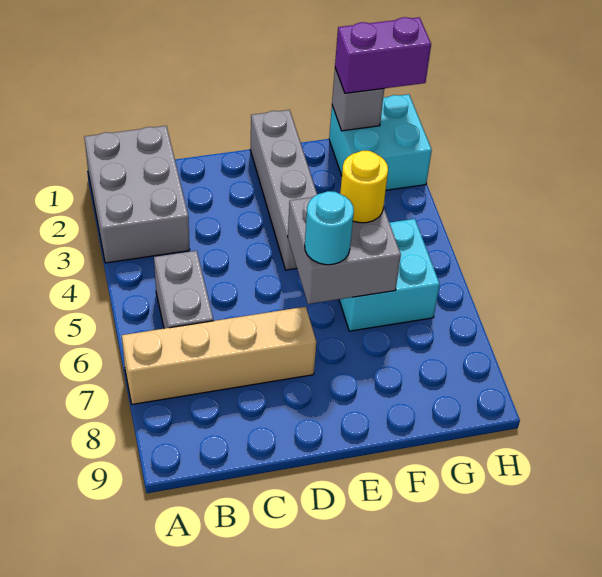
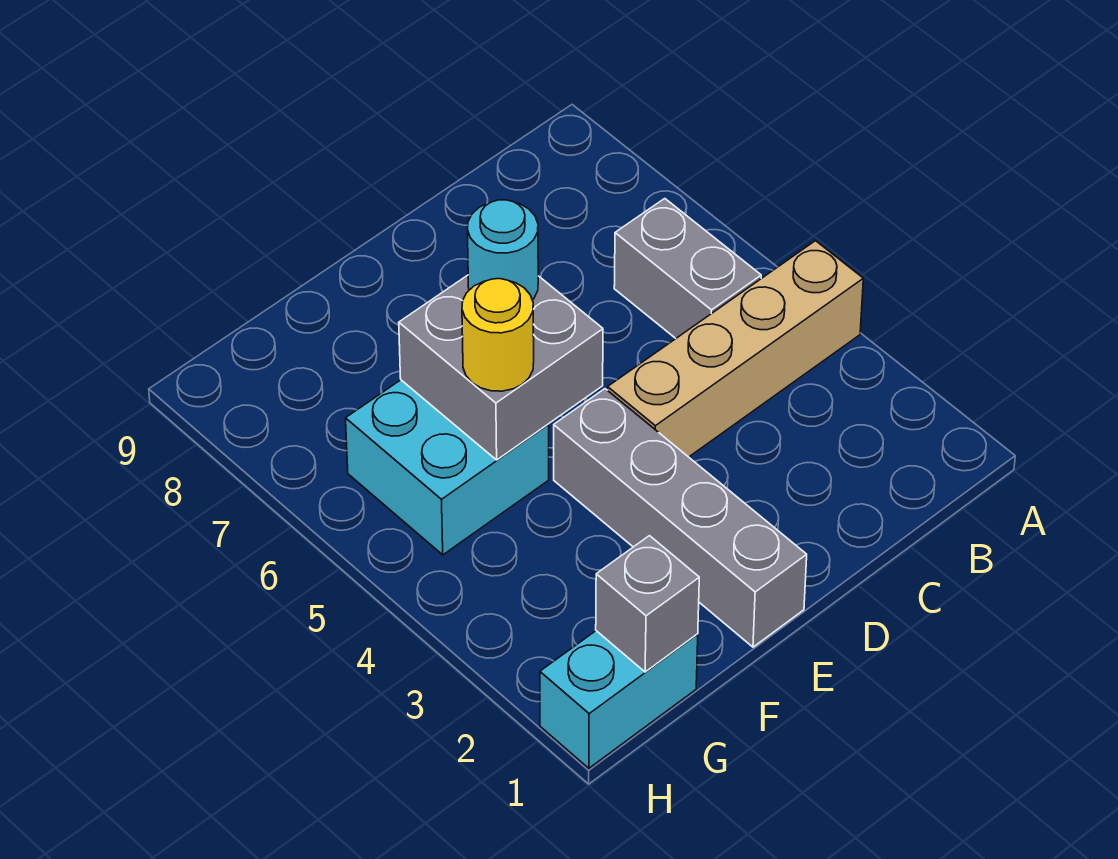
grey brick A1:B3 level 1 -> none
tan brick A7:D7 level 1 -> tan brick A4:D4 level 1
cyan brick G1:H2 level 1 -> cyan brick G1:H1 level 1
purple brick G1:H1 level 3 -> none

